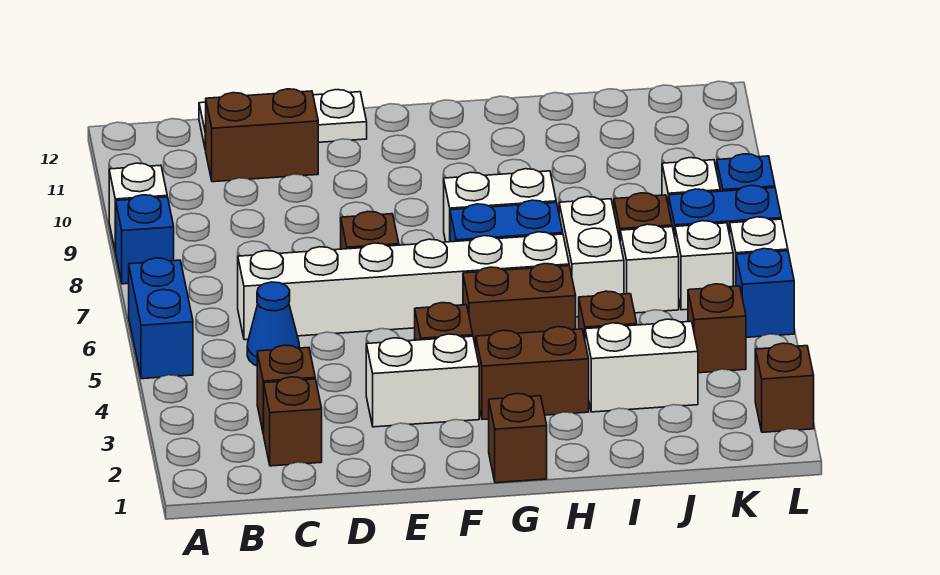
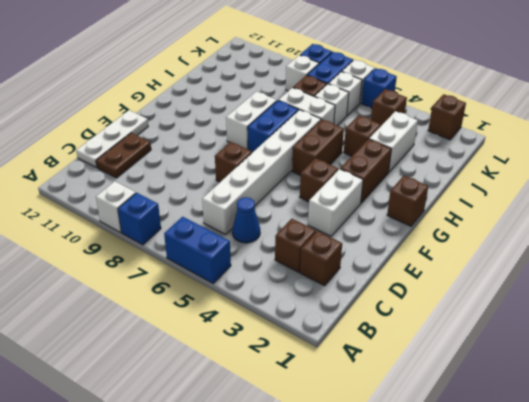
brown brick C11:D11 level 1 -> brown plate C11:D11 level 1

